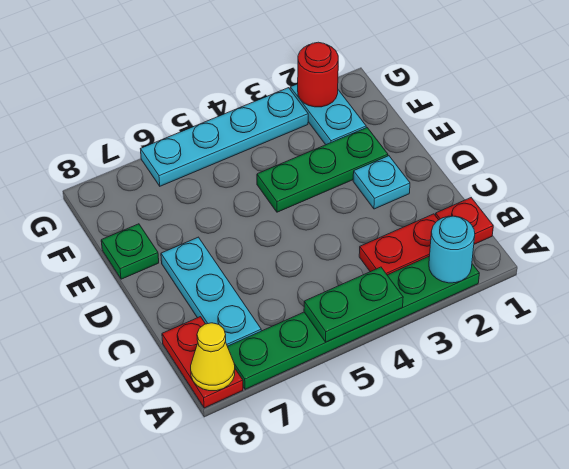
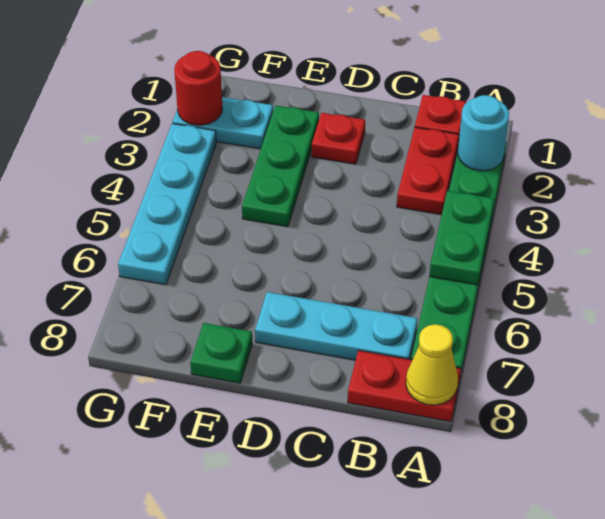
cyan plate D2 level 1 -> red plate D2 level 1

